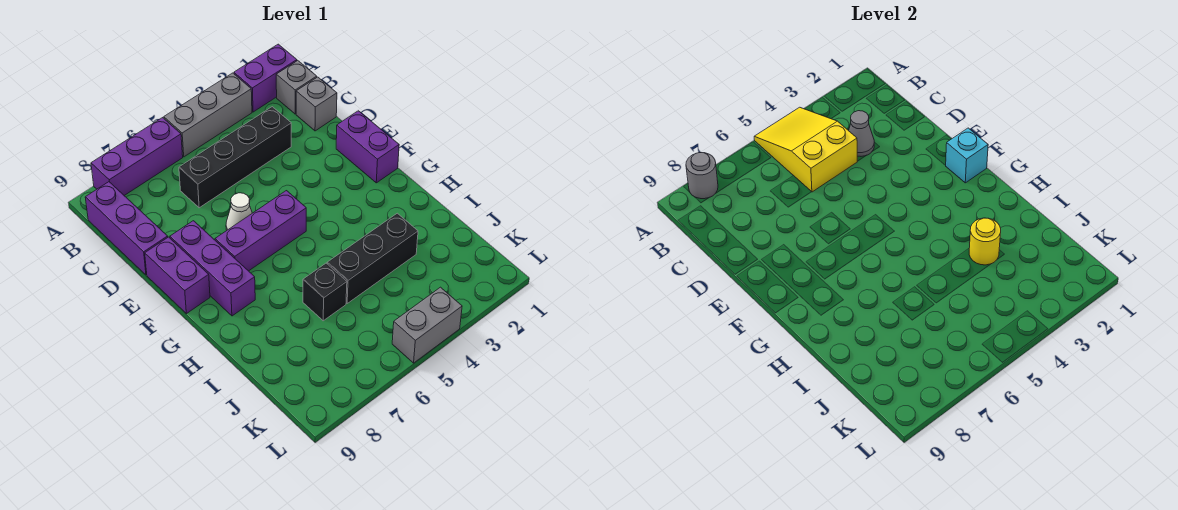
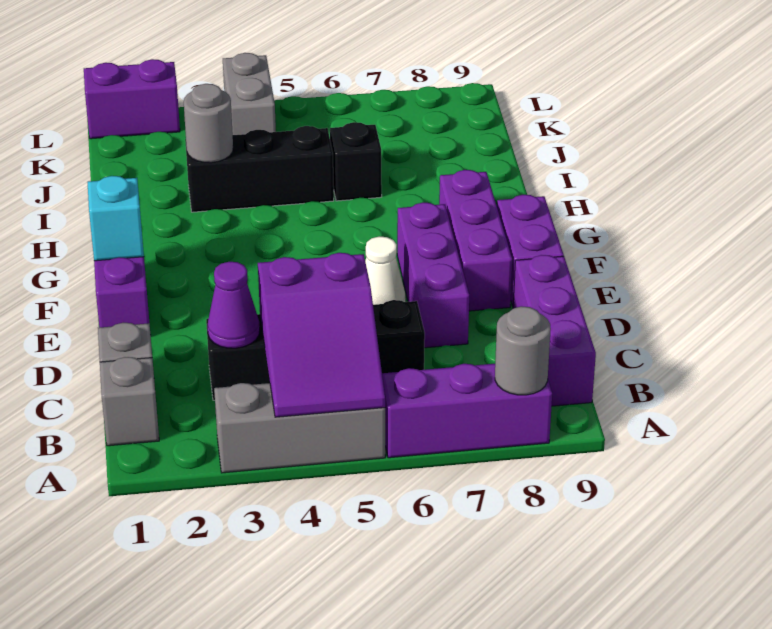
purple brick A1:A2 level 1 -> purple brick L1:L2 level 1
yellow slope A4:C5 level 2 top C -> purple slope A4:C5 level 2 top C
grey cone C3 level 2 -> purple cone C3 level 2
purple brick F5:F7 level 1 -> purple brick D7:F7 level 1
yellow round brick I3 level 2 -> grey round brick I3 level 2
grey brick L4:L5 level 1 -> grey brick K4:L4 level 1

